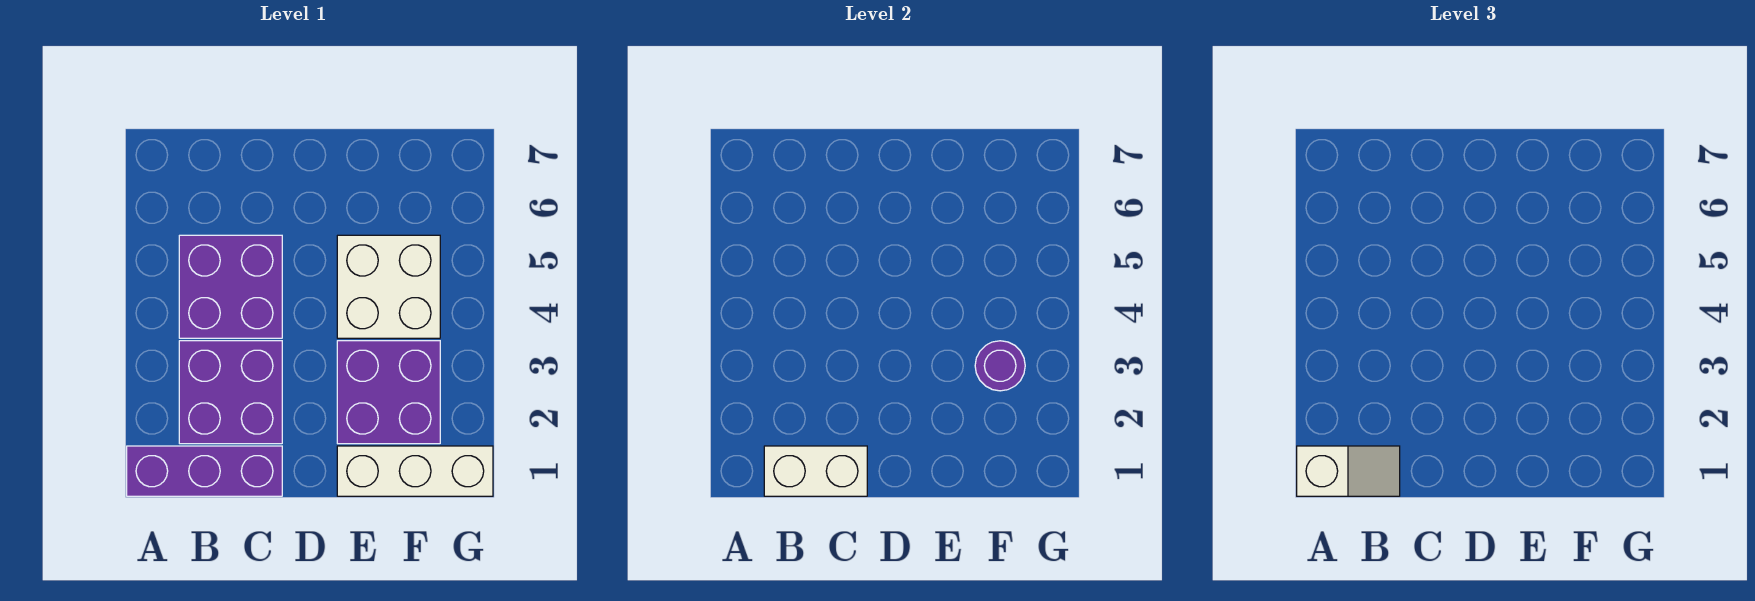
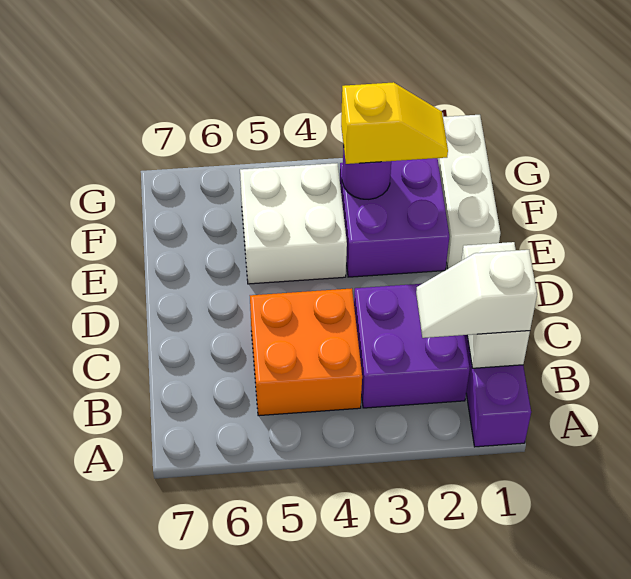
white slope A1:B1 level 3 top A -> white slope B1:B2 level 3 top 1
purple brick B4:C5 level 1 -> orange brick B4:C5 level 1
none -> yellow slope F2:F3 level 3 top 3

